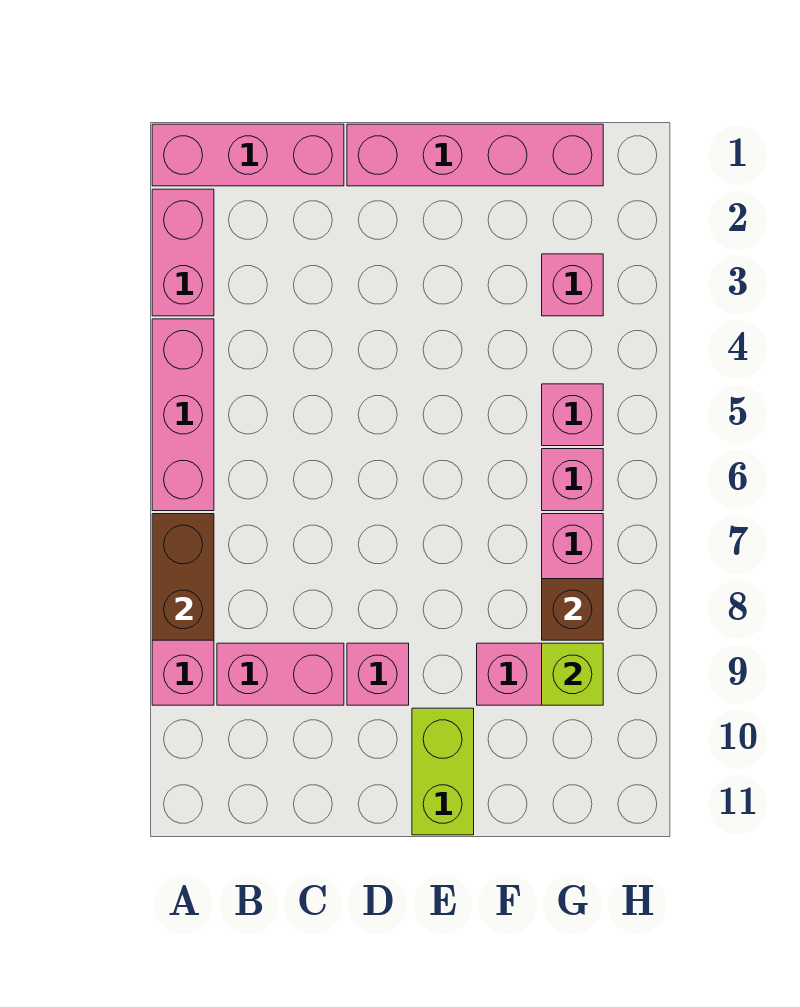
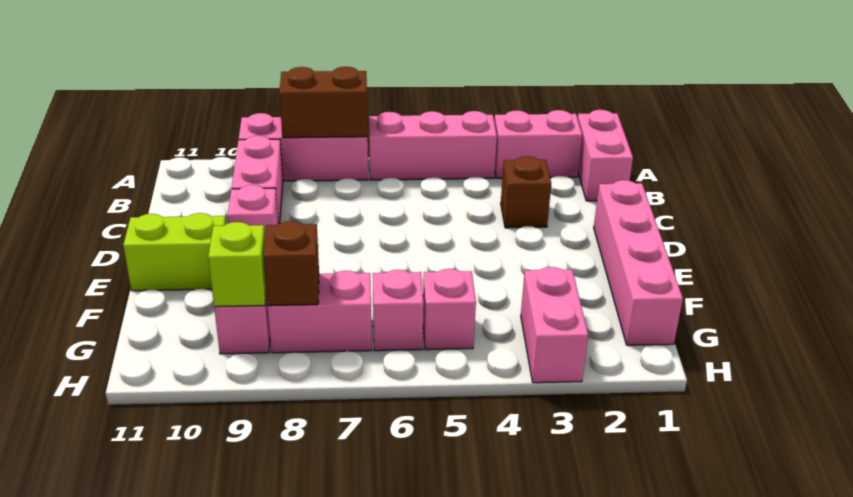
pink brick A1:C1 level 1 -> pink brick A1:B1 level 1
none -> brown brick C3 level 1
pink brick G3 level 1 -> pink brick G3:H3 level 1

